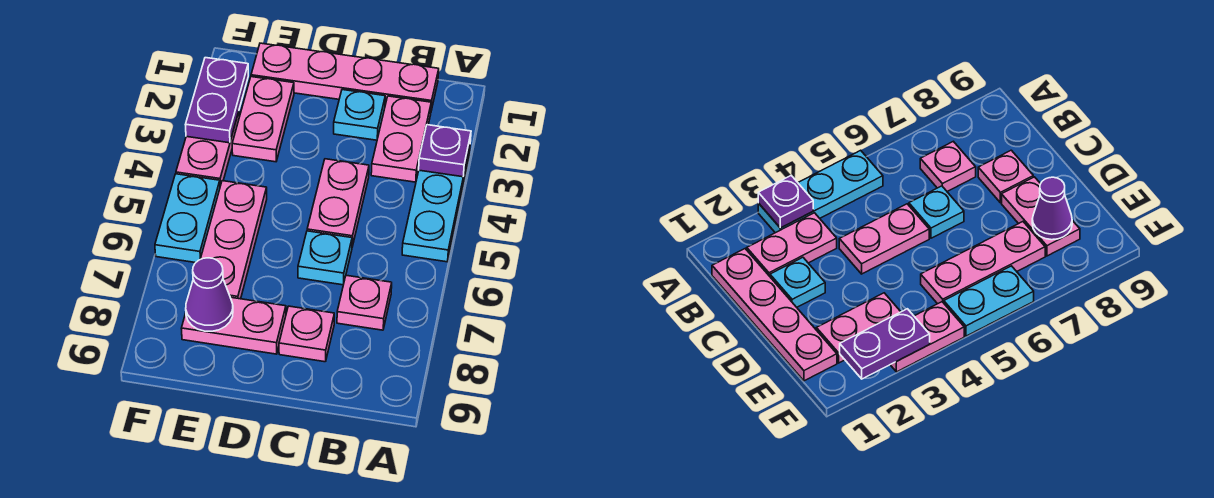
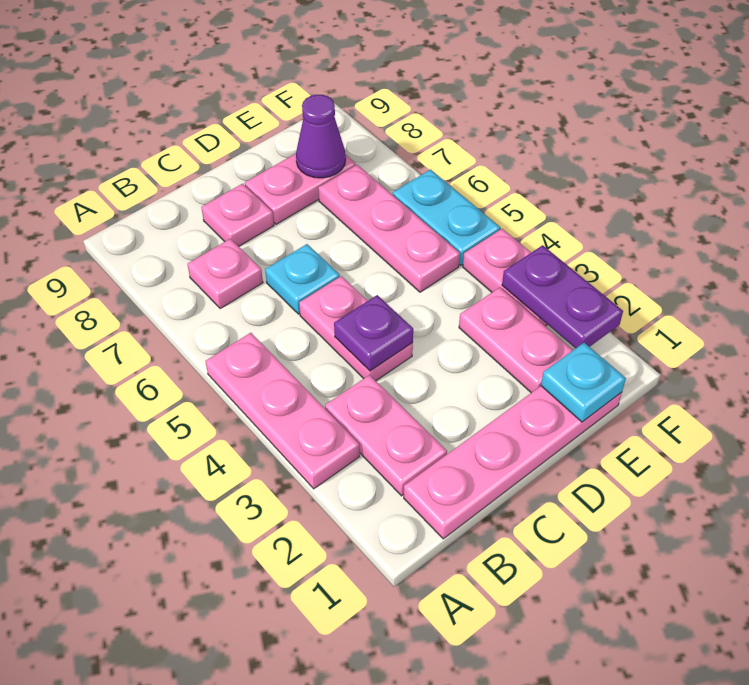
cyan plate A3:A5 level 1 -> pink plate A3:A5 level 1
purple plate A3 level 2 -> purple plate C4 level 2
cyan plate C2 level 1 -> cyan plate E1 level 2

